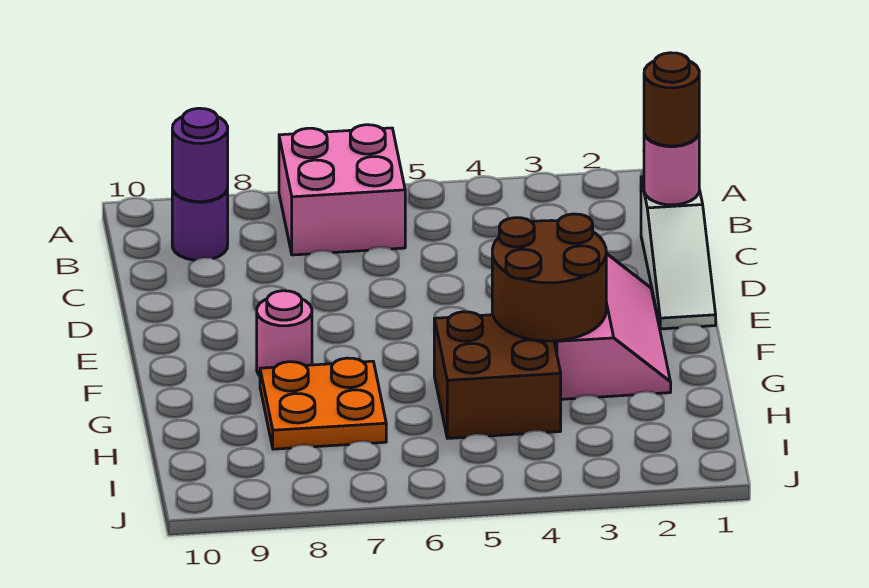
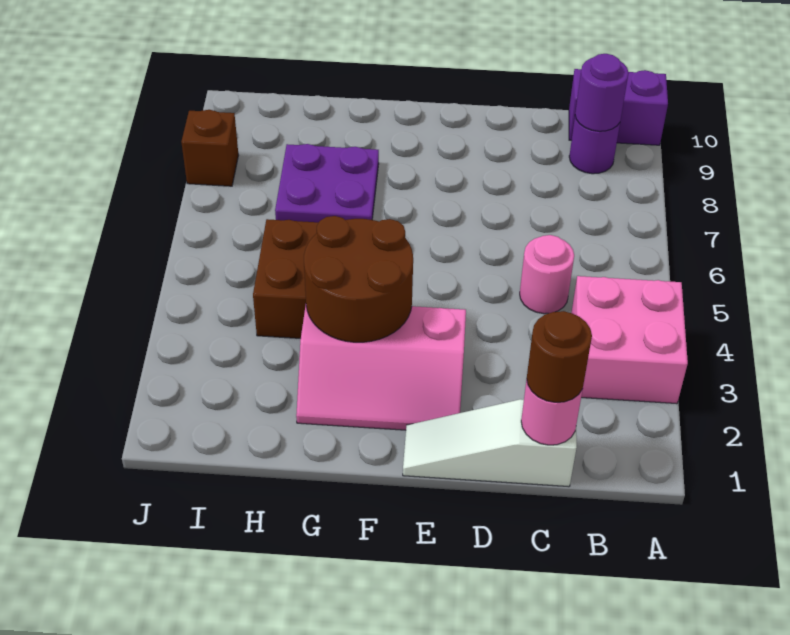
pink brick A6:B7 level 1 -> pink brick A3:B4 level 1
none -> purple brick A10:B10 level 1
pink round brick F8 level 1 -> pink round brick C5 level 1
orange plate G7:H8 level 1 -> purple plate G7:H8 level 1
none -> brown brick J8 level 1

